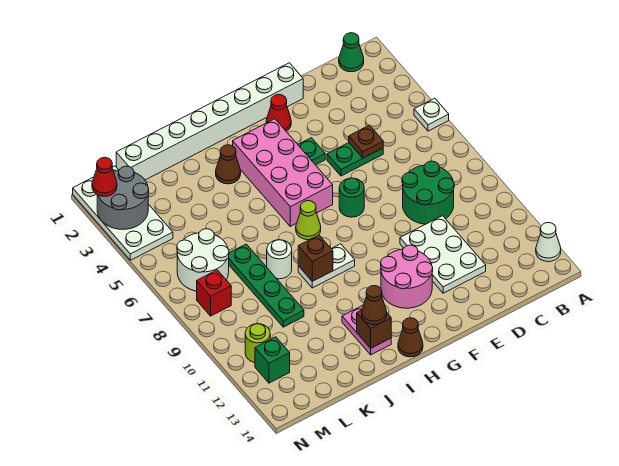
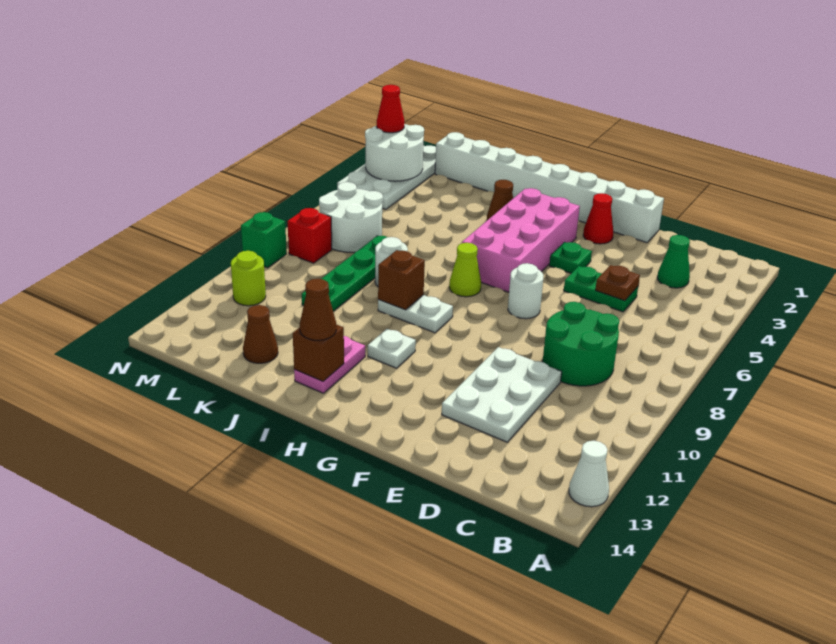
white plate A5 level 1 -> white plate H11 level 1
green cone B1 level 1 -> green cone C3 level 1
green round brick F7 level 1 -> white round brick F7 level 1
pink round brick F11:G12 level 1 -> none
brown cone H14 level 1 -> brown cone K13 level 1
grey round brick M2:N3 level 2 -> white round brick M2:N3 level 2
green brick M12 level 1 -> green brick N9 level 1

